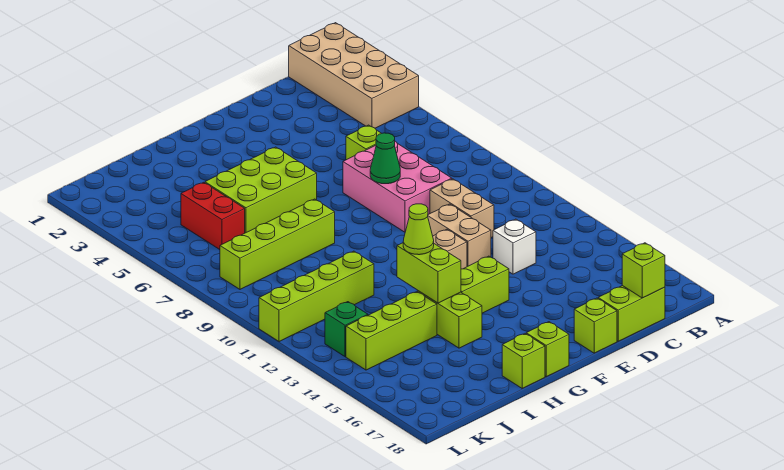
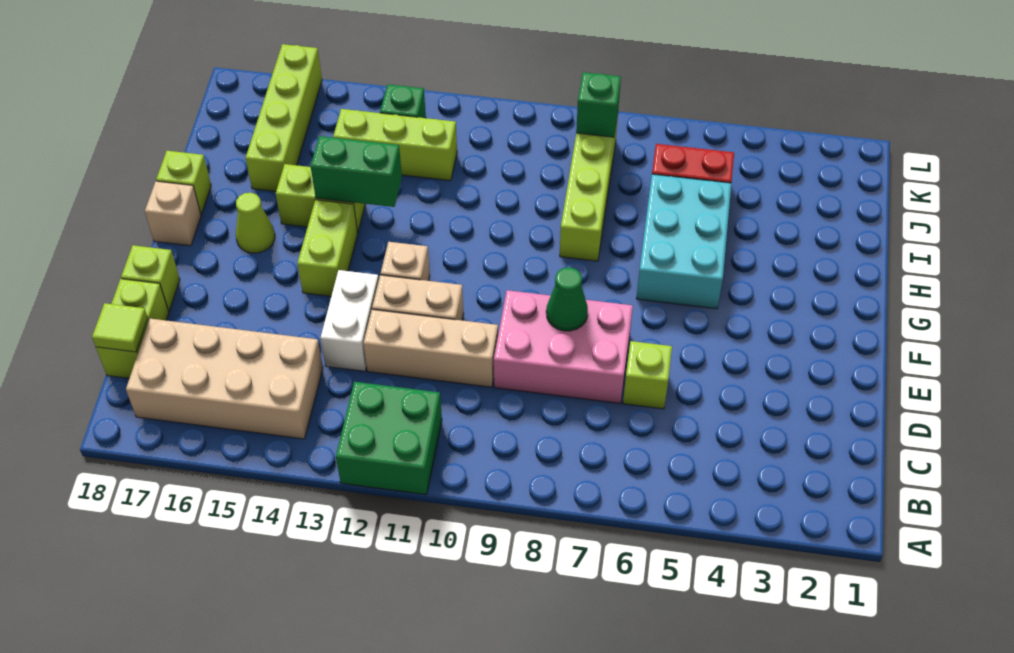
tan brick A1:B4 level 1 -> tan brick B14:C17 level 1
none -> green brick A11:B12 level 1
lime brick C18 level 2 -> lime tile C18 level 2
tan brick D10:D11 level 1 -> tan brick D10:D12 level 1
white brick D13 level 1 -> white brick D13:E13 level 1
lime brick G5:I6 level 1 -> cyan brick G5:I6 level 1
lime brick G18 level 1 -> tan brick G18 level 1
lime brick H13:H14 level 2 -> green brick H13:H14 level 2
lime cone H13 level 3 -> lime cone G16 level 1
lime brick I11:L11 level 1 -> lime brick I16:L16 level 1
lime brick I14:K14 level 1 -> lime brick J12:J14 level 1
none -> green brick K8 level 2

